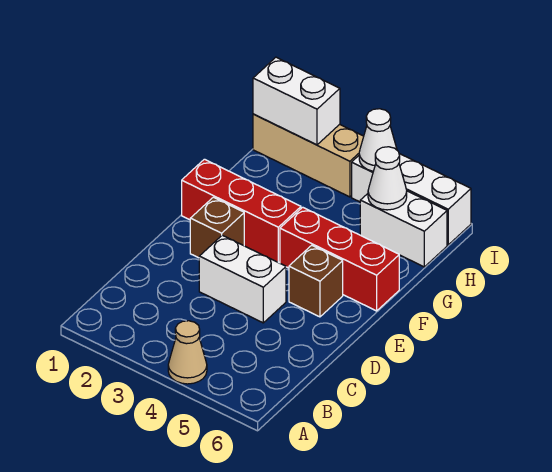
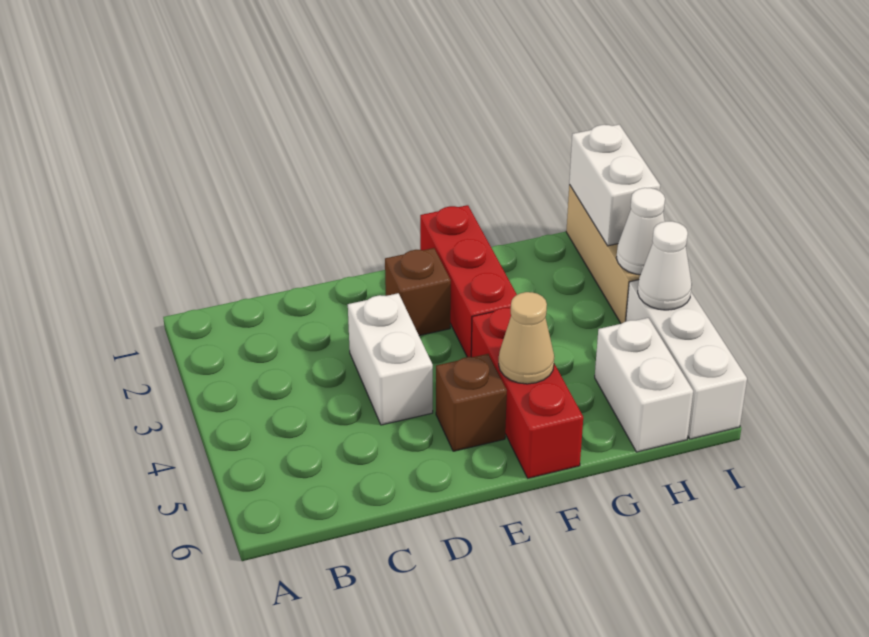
tan cone A4 level 1 -> tan cone F5 level 2
white cone H5 level 2 -> white cone I3 level 2

